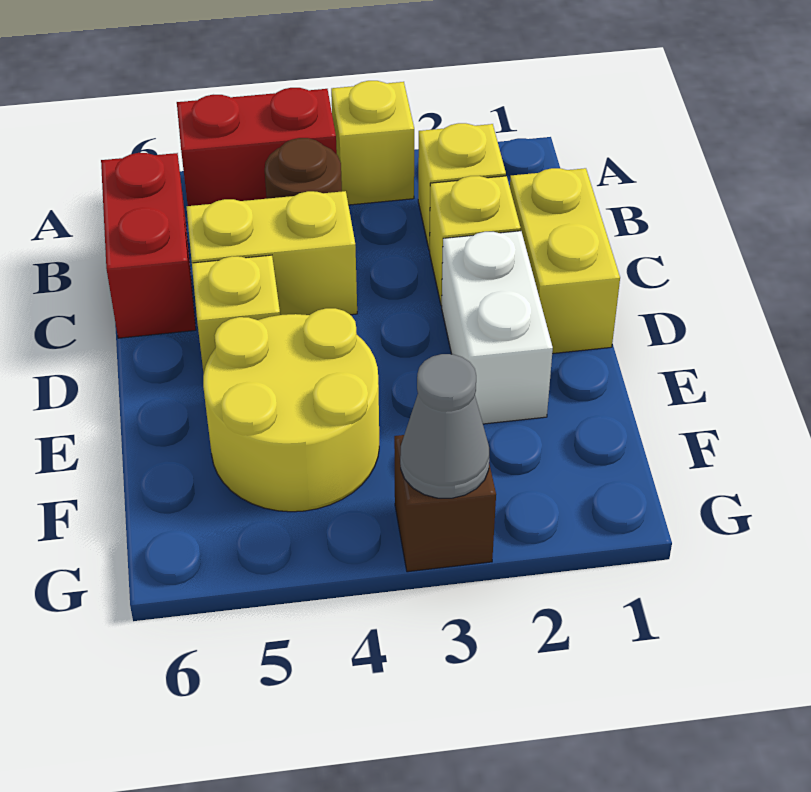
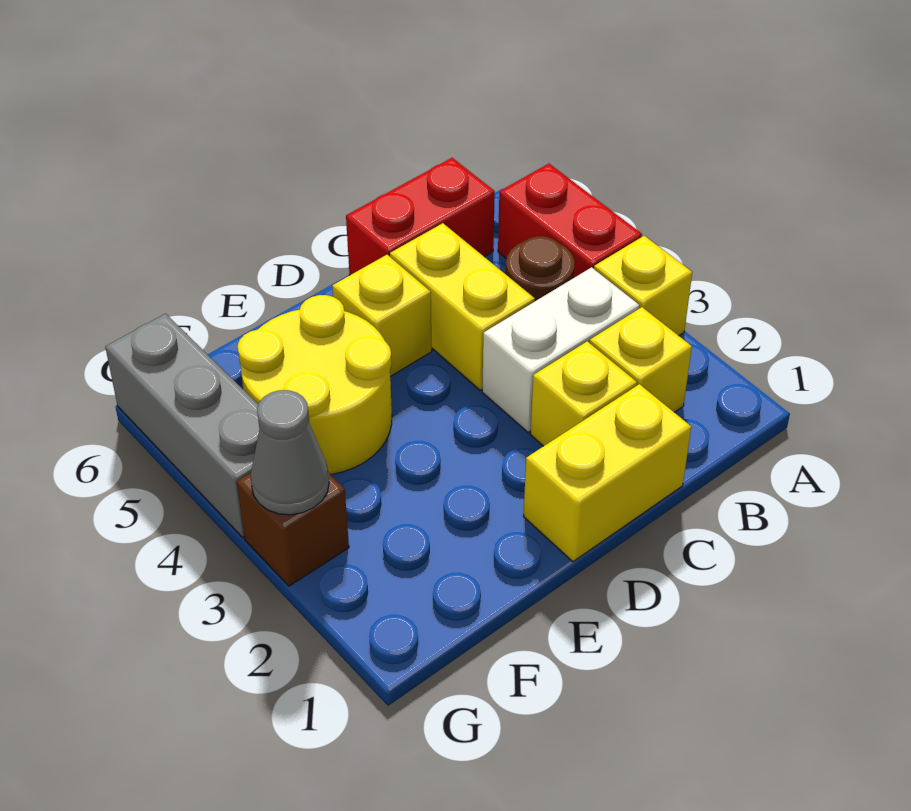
white brick D2:E2 level 1 -> white brick B3:C3 level 1
none -> grey brick G4:G6 level 1

